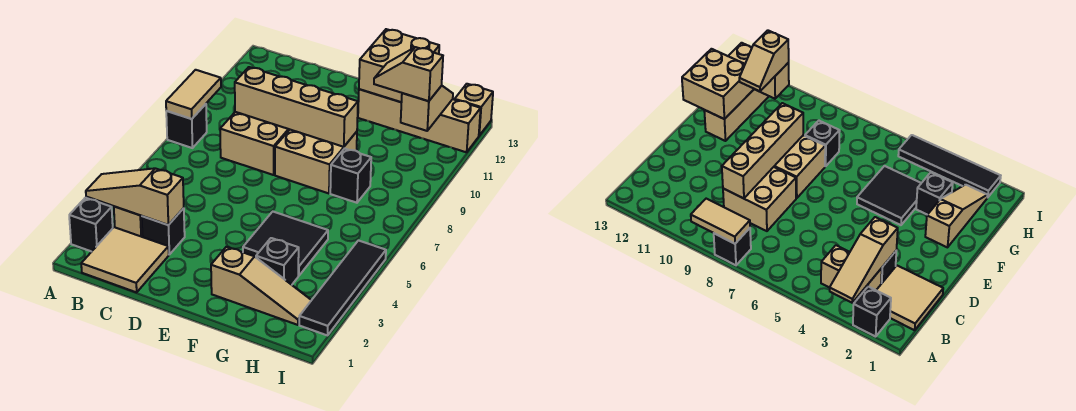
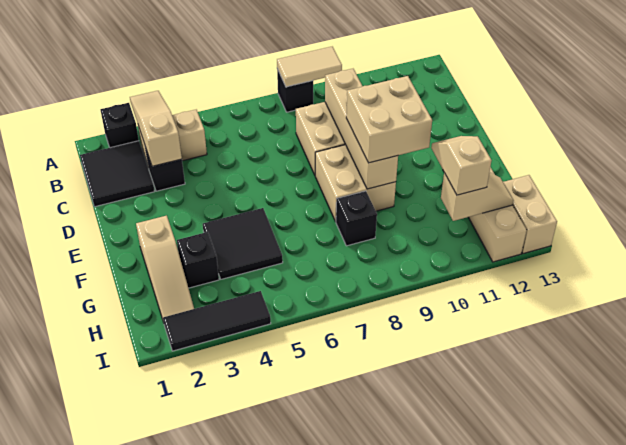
tan tile B1:C2 level 1 -> black tile B1:C2 level 1
tan brick F12:G13 level 2 -> tan brick E9:F10 level 3
black tile I2:I5 level 1 -> black tile I2:I4 level 1
tan brick I13 level 1 -> tan brick H13:I13 level 1

